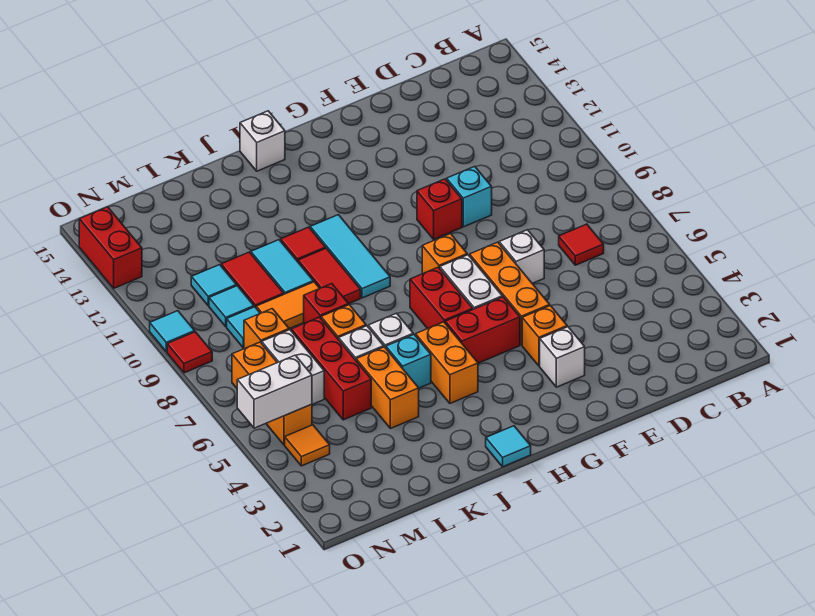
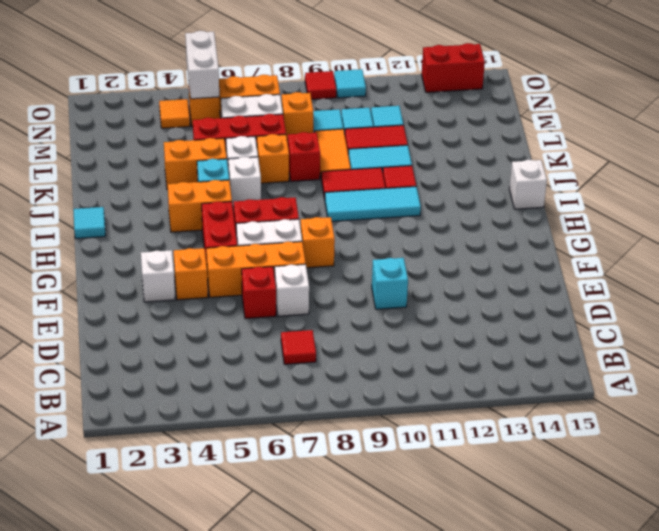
red brick F10 level 1 -> red brick E6 level 1

